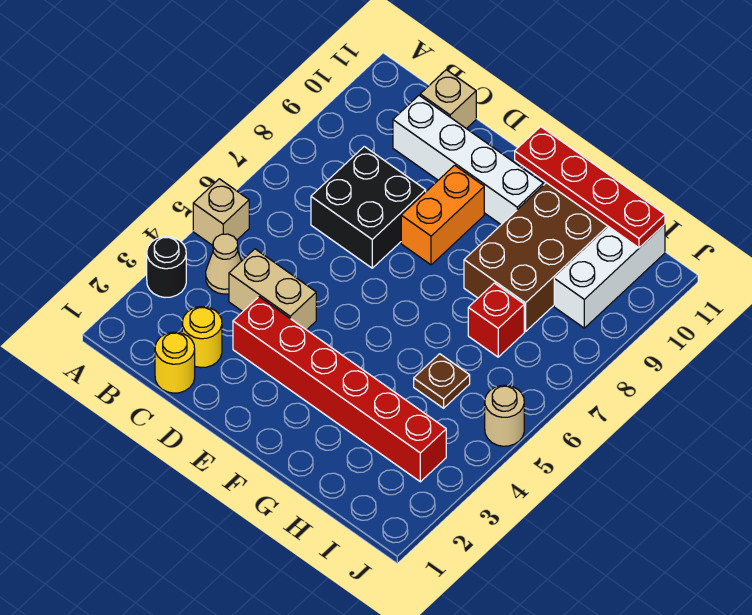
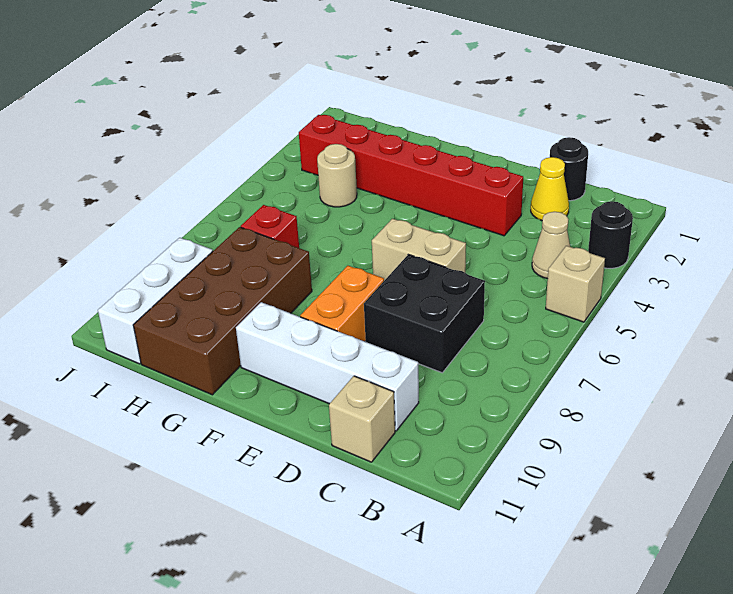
yellow round brick C1 level 1 -> black round brick C1 level 1
yellow round brick C2 level 1 -> yellow cone C2 level 1
tan brick C4:D4 level 1 -> tan brick D6:E6 level 1
red plate F11:I11 level 2 -> none
brown plate H5 level 1 -> none
tan round brick J5 level 1 -> tan round brick H4 level 1

